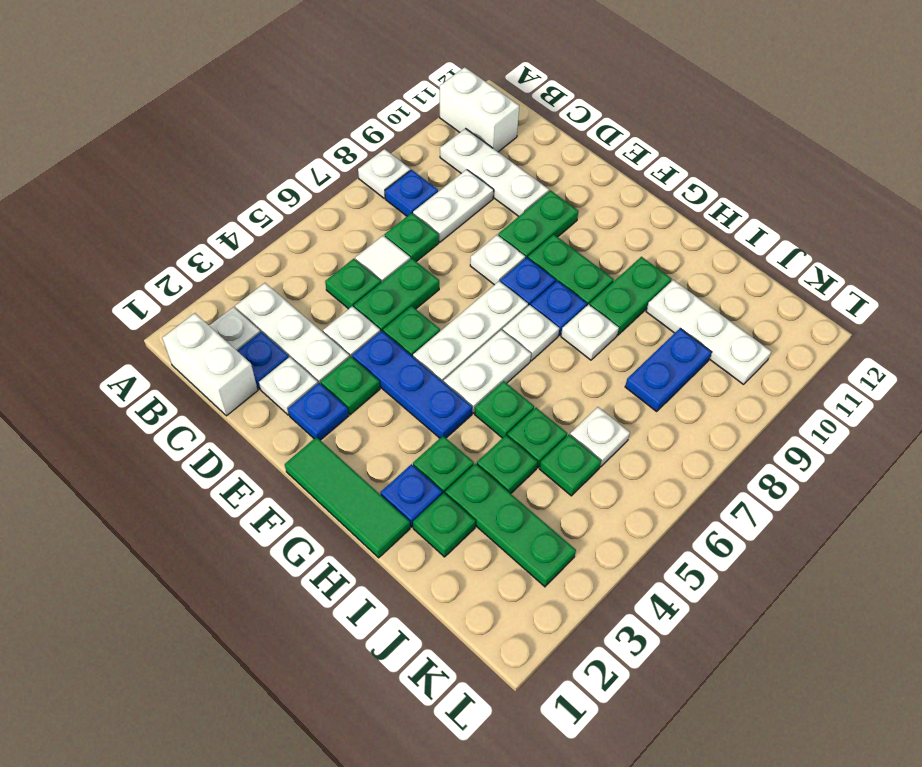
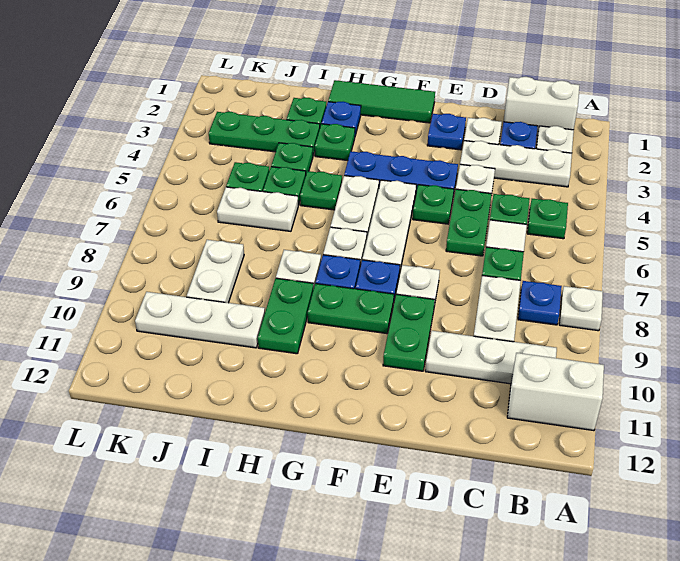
green plate E3 level 1 -> green plate B5 level 1
white plate J6 level 1 -> white plate I6:J6 level 1
blue plate J8:J9 level 1 -> white plate J8:J9 level 1

